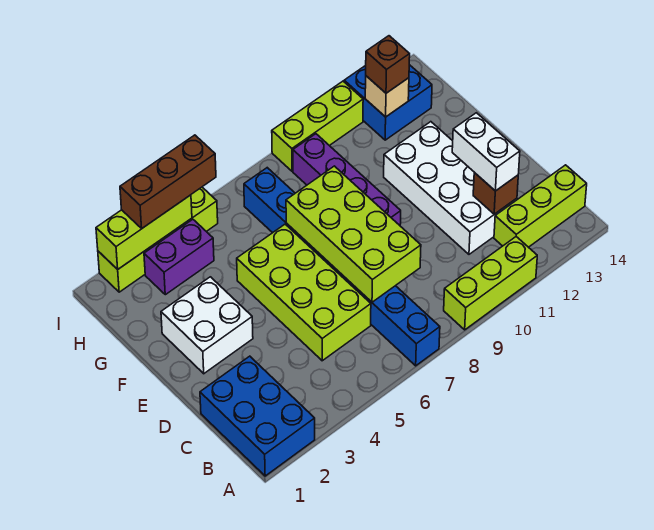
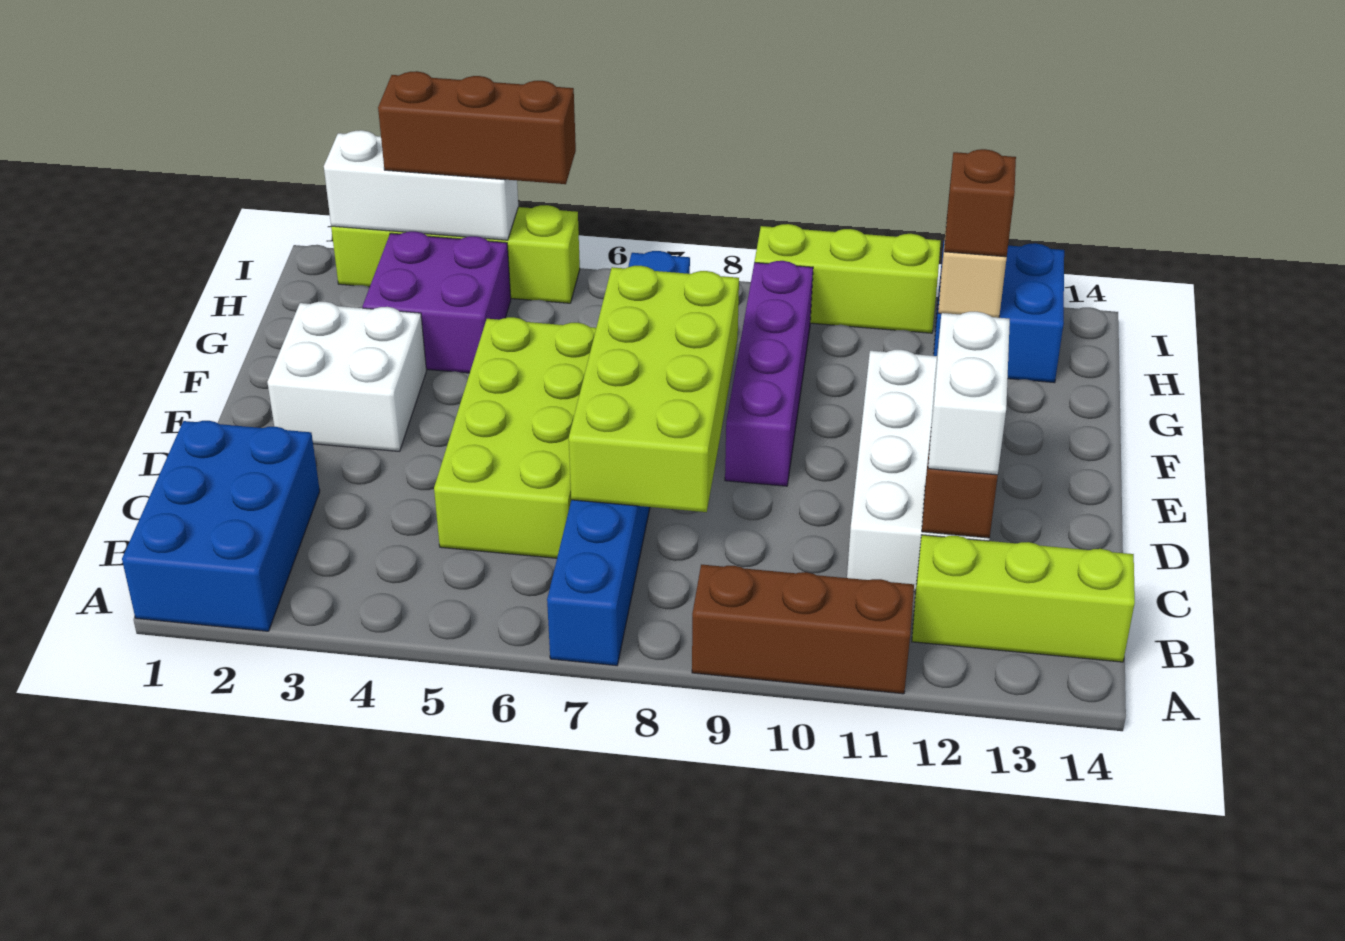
lime brick A9:A11 level 1 -> brown brick A9:A11 level 1
purple brick H3:H4 level 1 -> purple brick G3:H4 level 1
lime brick I2:I4 level 2 -> white brick I2:I4 level 2

